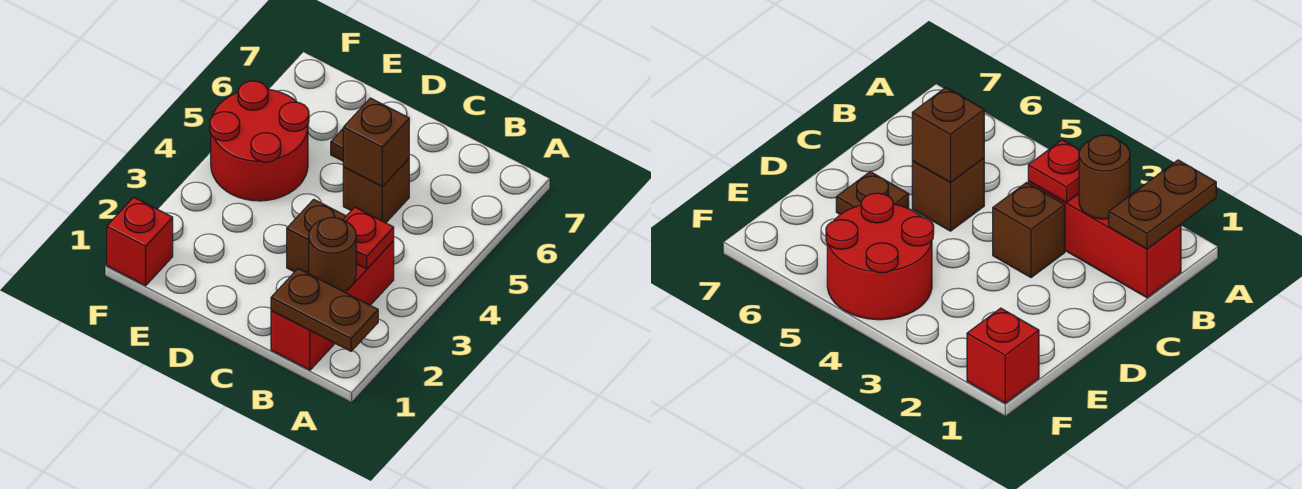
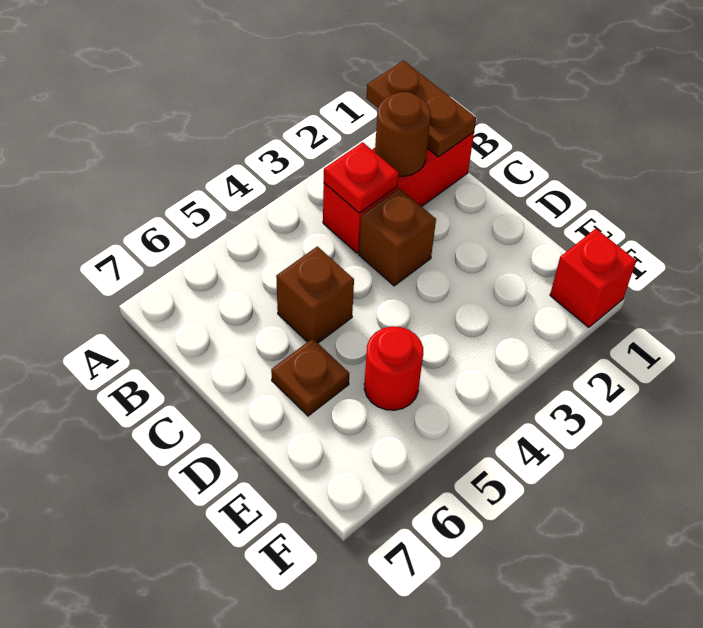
brown brick C5 level 2 -> none
red round brick E4:F5 level 1 -> red round brick E5 level 1

